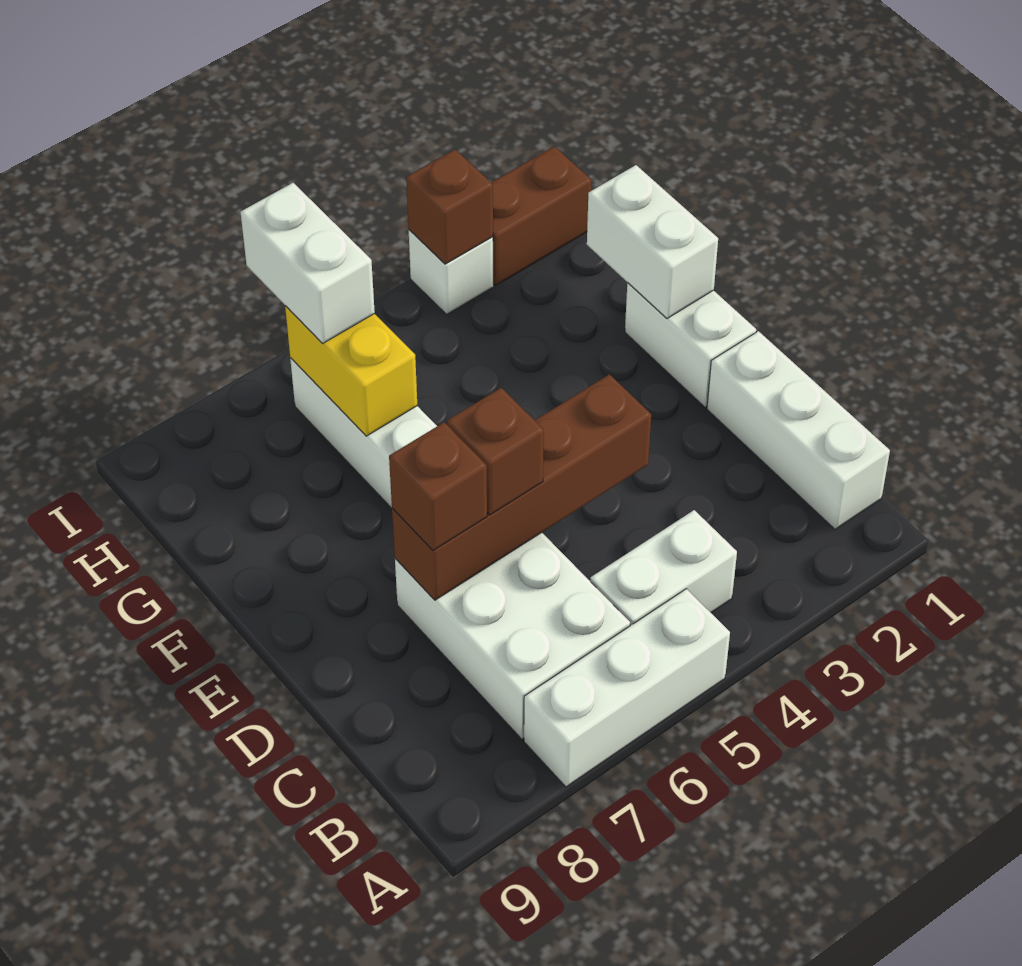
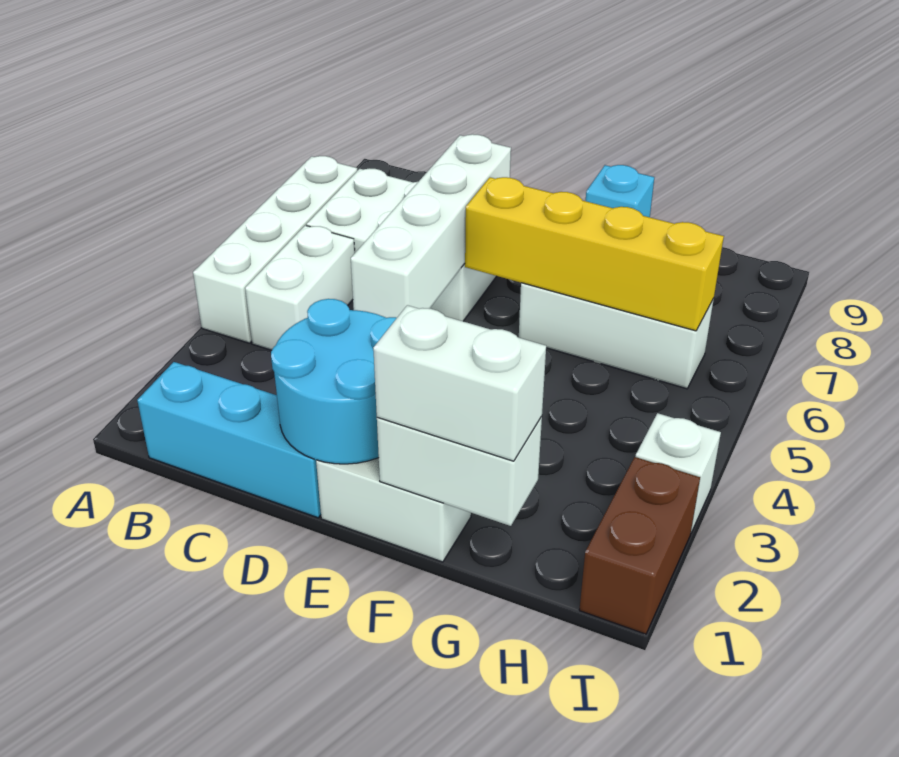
white brick A5:A7 level 1 -> white brick A4:A7 level 1
white brick B1:D1 level 1 -> cyan brick B1:D1 level 1
none -> cyan round brick D1:E2 level 2
brown brick D4:D7 level 2 -> white brick D4:D7 level 2
brown brick D6 level 3 -> none
brown brick D7 level 3 -> none
none -> cyan brick F9 level 1
yellow brick G6:H6 level 2 -> yellow brick E6:H6 level 2
white brick H6:I6 level 3 -> white brick F1:G1 level 3
brown brick I3 level 2 -> none

